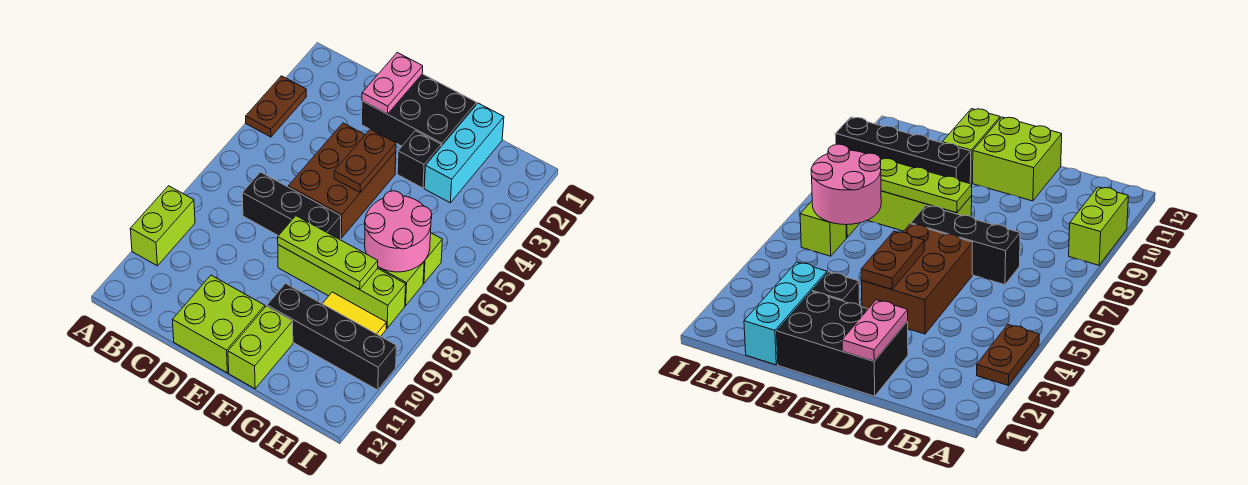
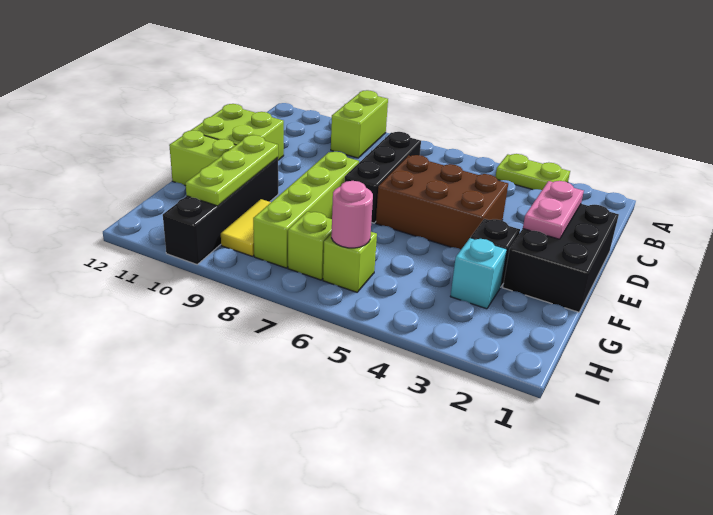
brown plate A3:A4 level 1 -> lime plate A3:A4 level 1
lime brick A9:A10 level 1 -> lime brick A9:B9 level 1
pink plate D1:D2 level 2 -> pink plate D2:E2 level 2
brown plate E4:E5 level 2 -> none
lime plate E8:G8 level 2 -> lime plate F10:H10 level 2
cyan brick G1:G3 level 1 -> cyan brick G3 level 1
pink round brick G6:H7 level 2 -> pink round brick H6 level 2

